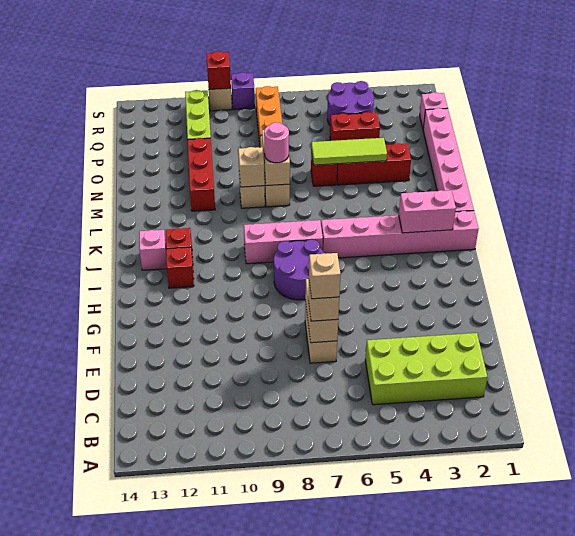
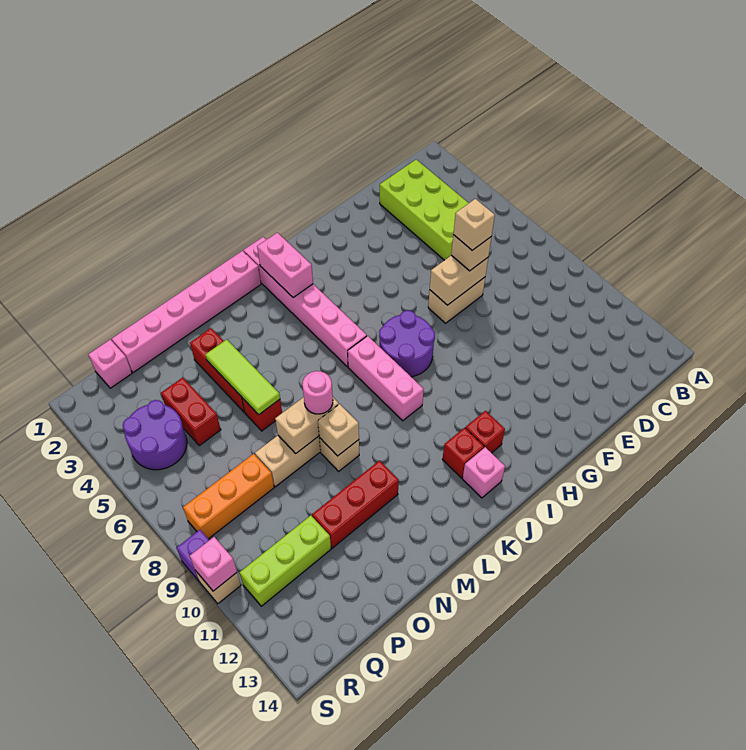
red brick S10 level 2 -> pink brick S10 level 2

